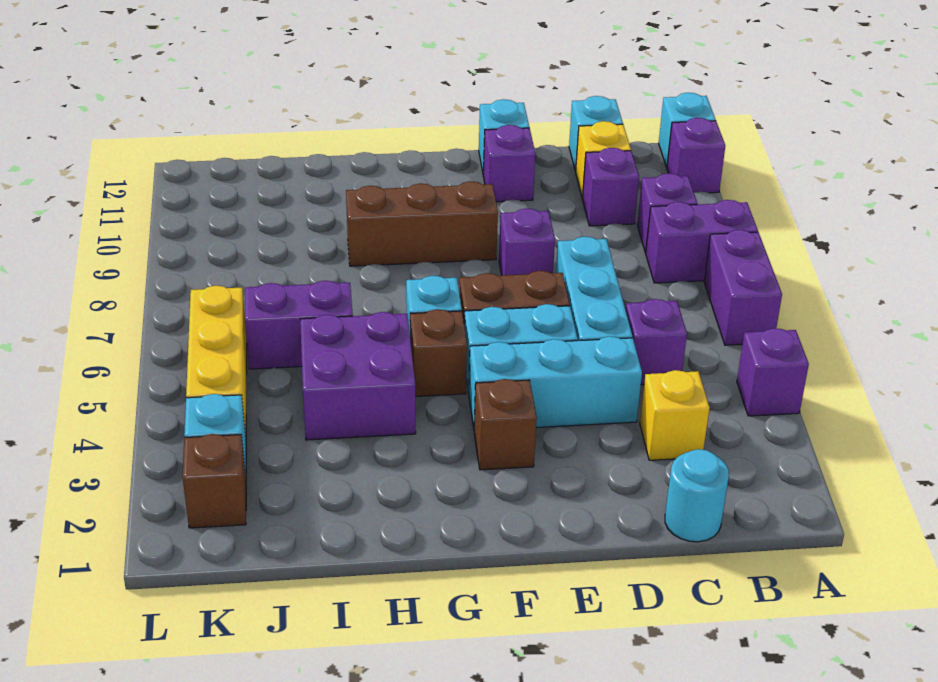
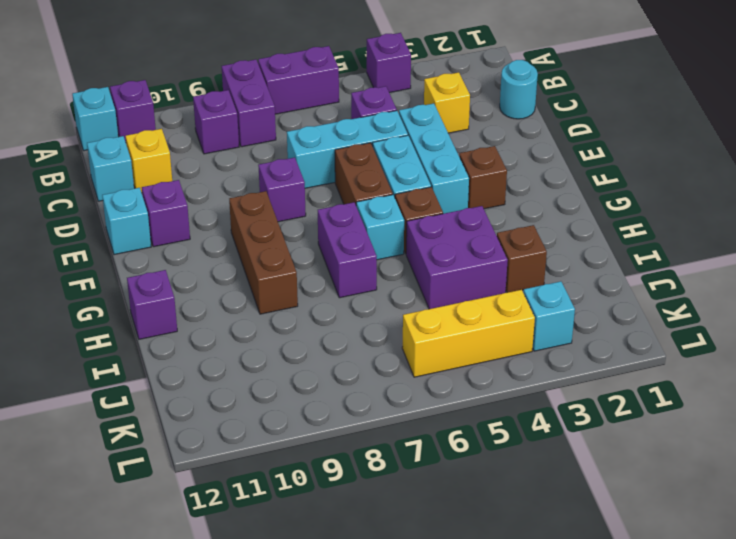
purple brick C10 level 1 -> purple brick H12 level 1
purple brick I6:J6 level 1 -> purple brick G7:H7 level 1
brown brick K2 level 1 -> brown brick I3 level 1

